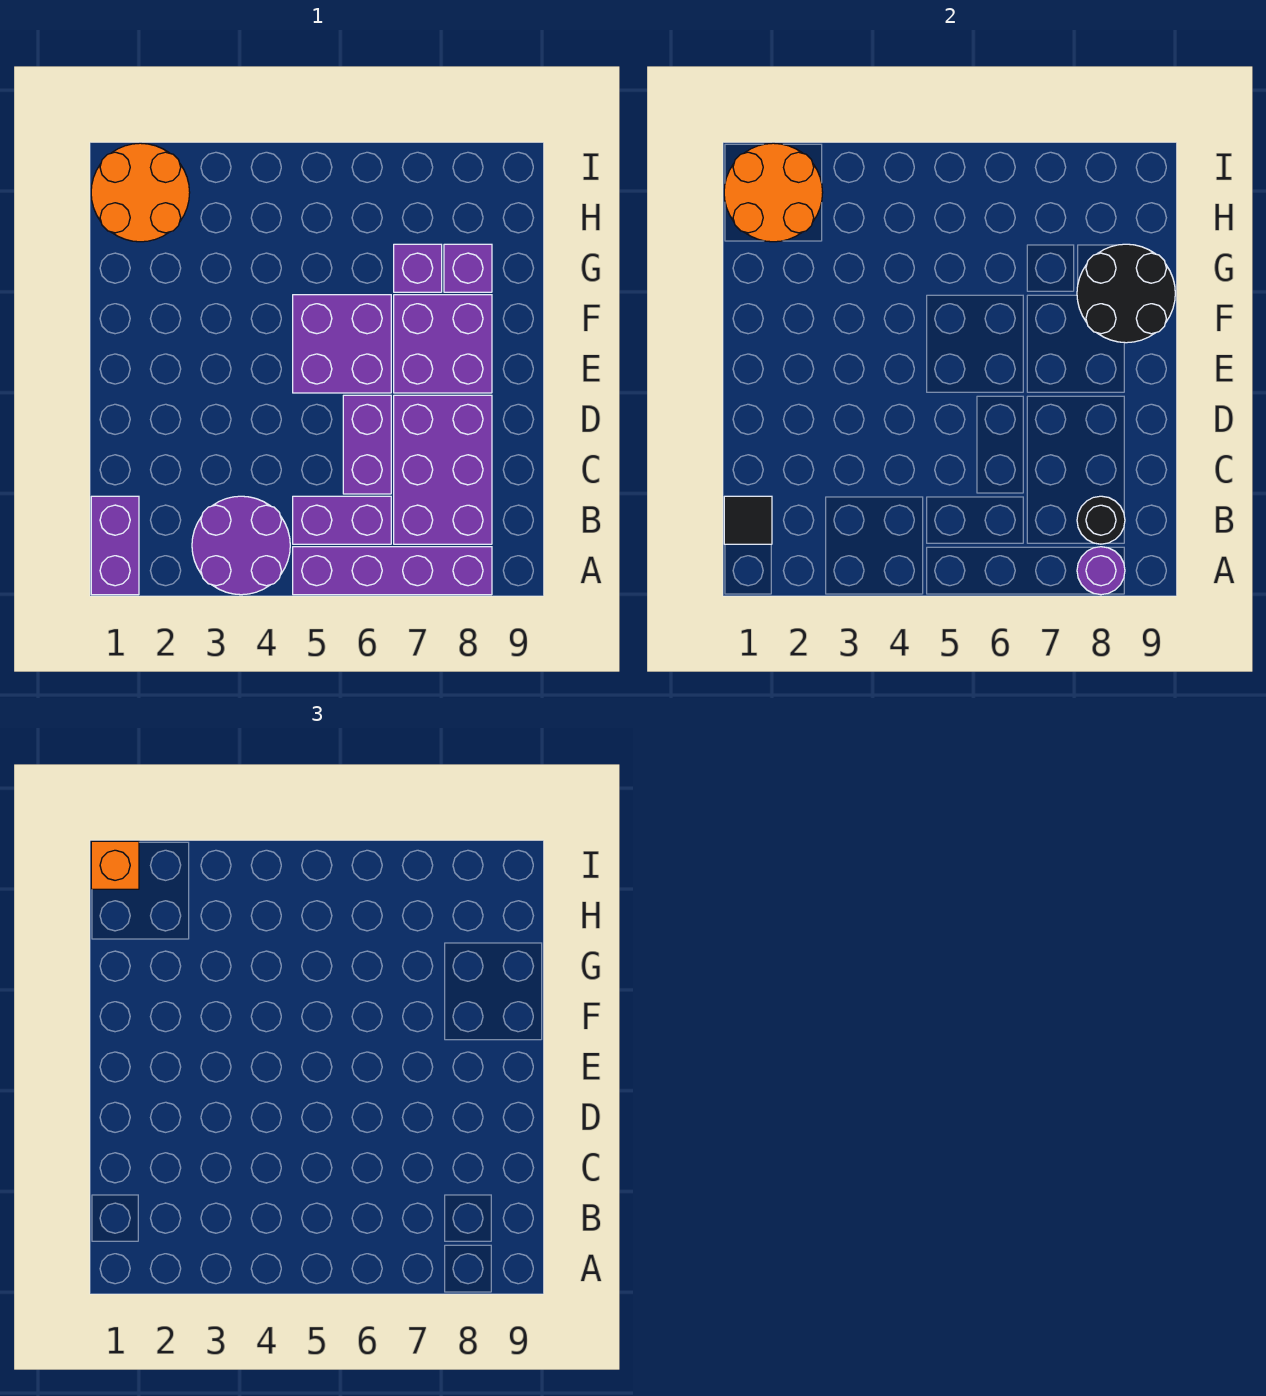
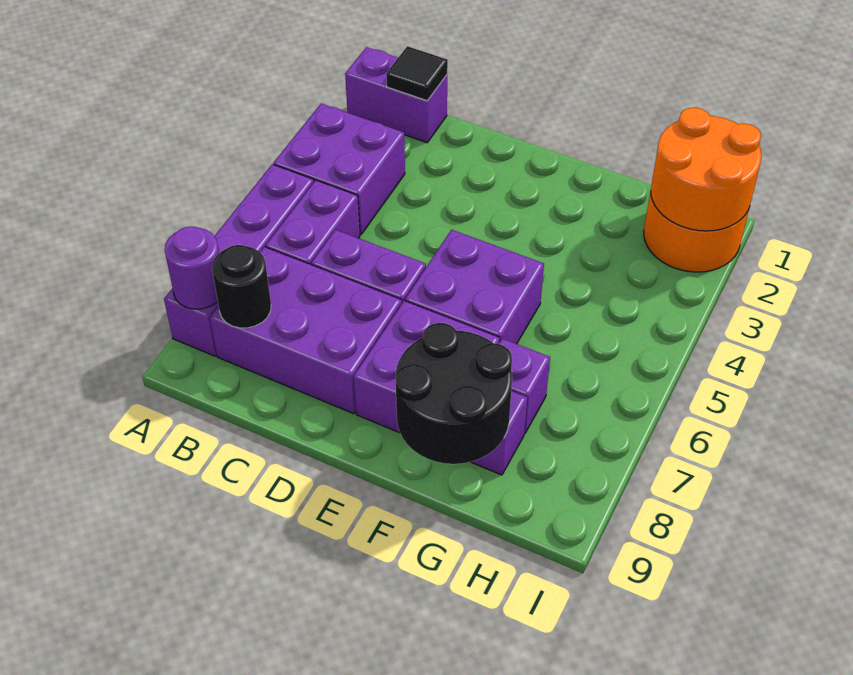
purple round brick A3:B4 level 1 -> purple brick A3:B4 level 1
orange brick I1 level 3 -> none

